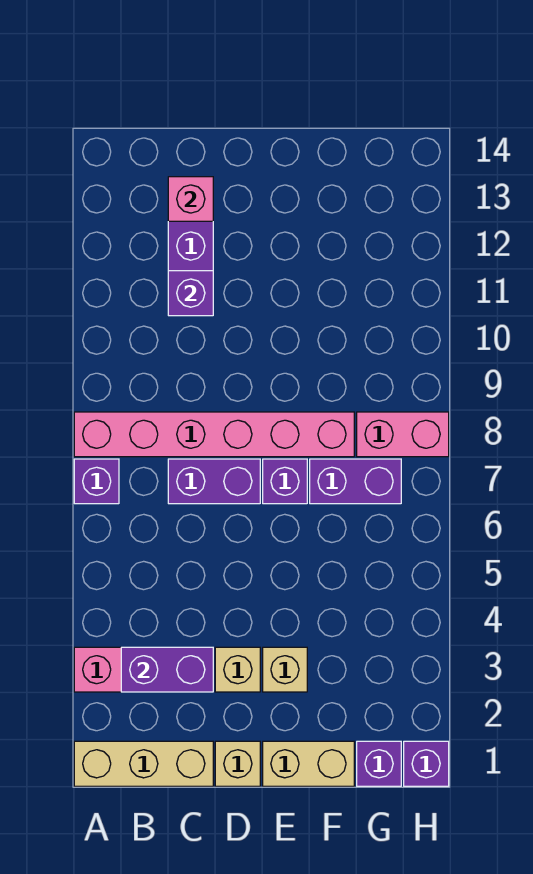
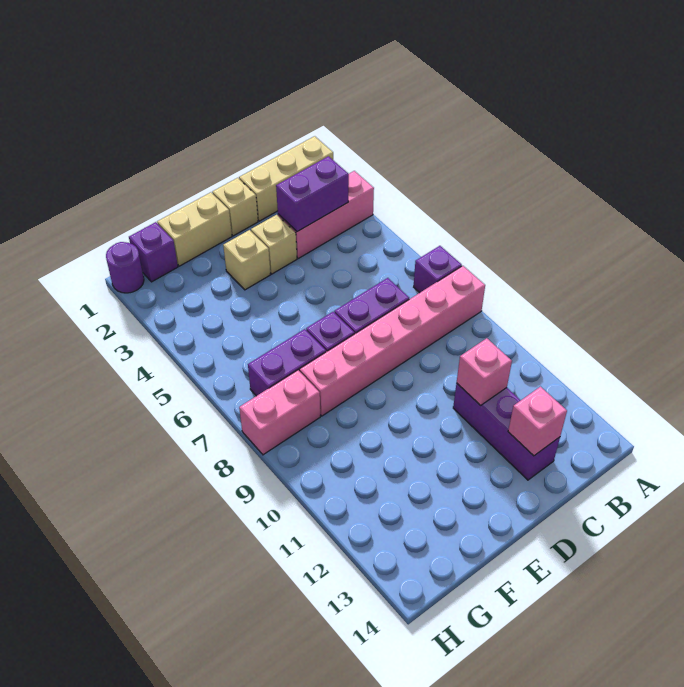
purple brick C11 level 2 -> pink brick C11 level 2
purple brick H1 level 1 -> purple round brick H1 level 1

